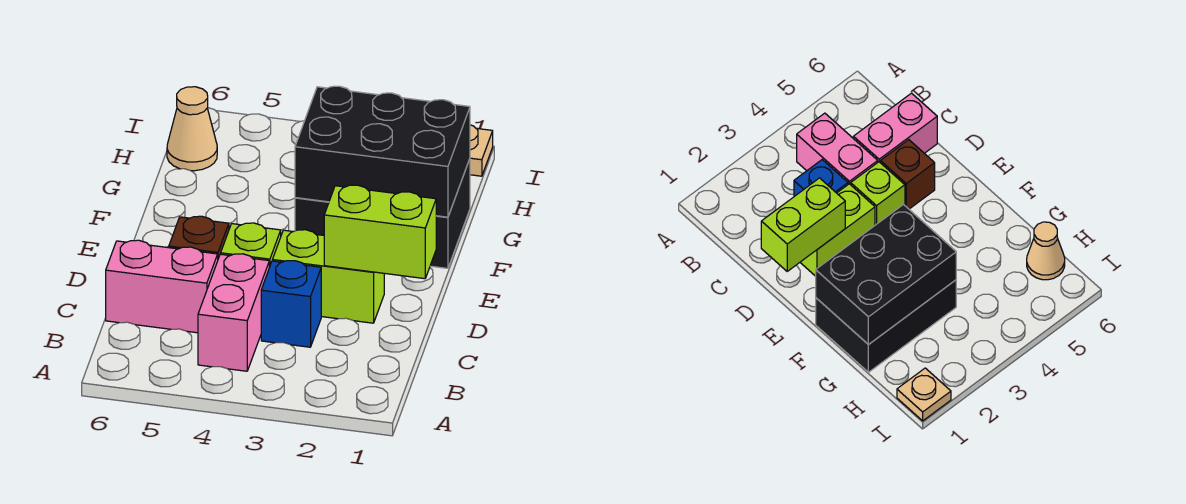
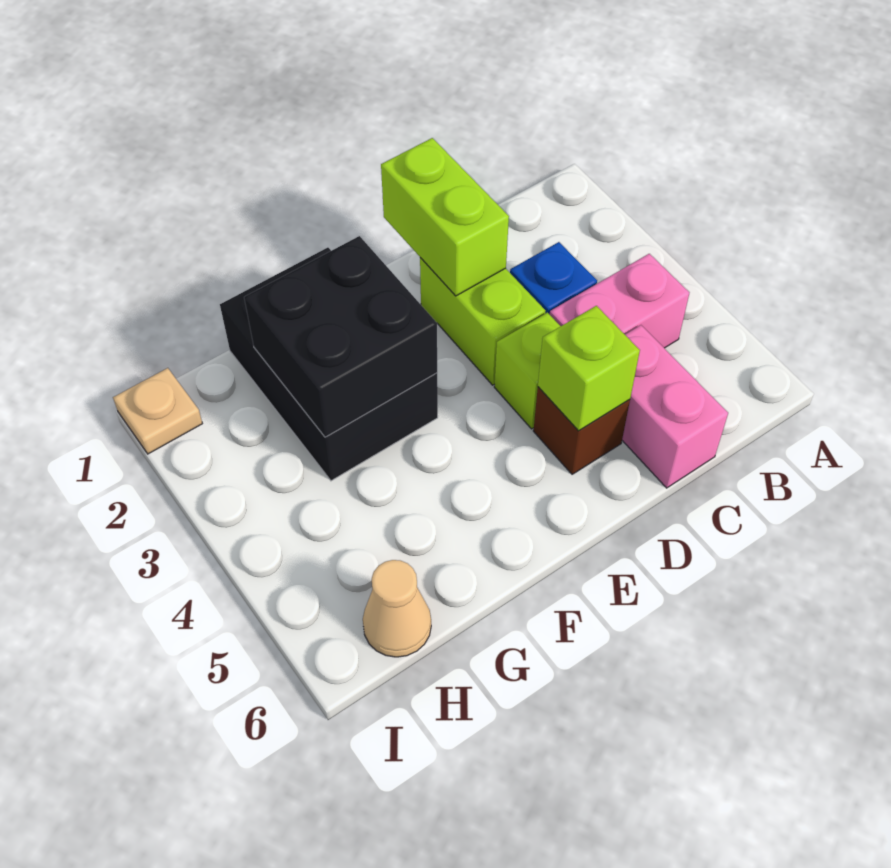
none -> lime brick D5 level 2
black brick F1:G3 level 2 -> black brick F2:G3 level 2

